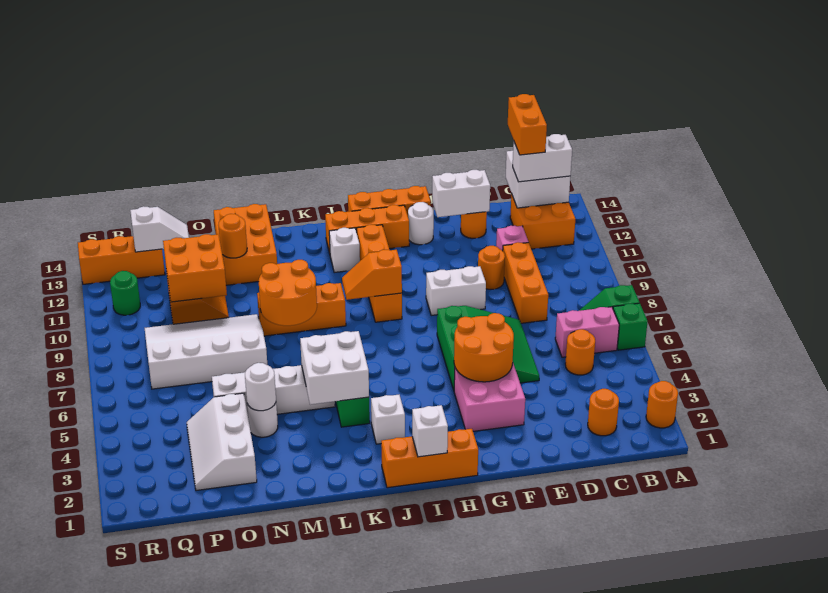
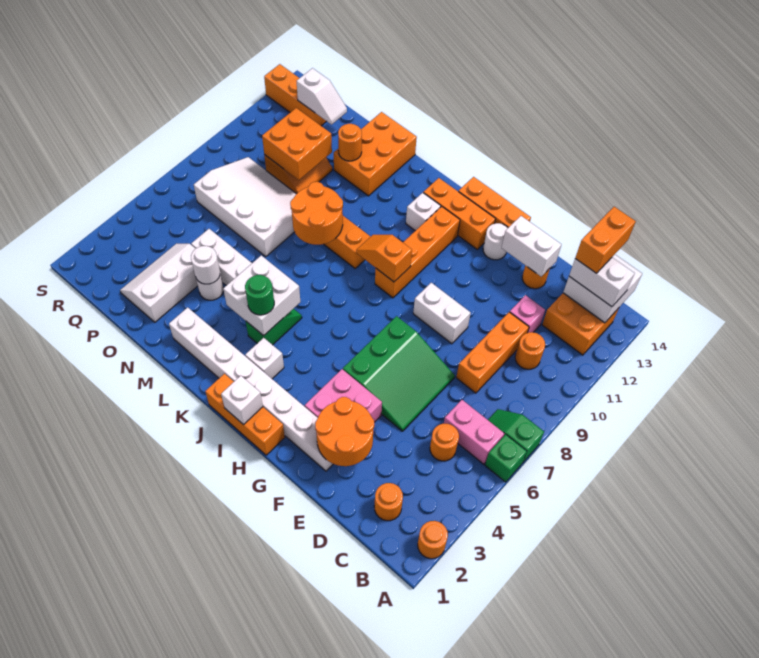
orange round brick E10 level 1 -> orange round brick C10 level 1
none -> white brick F2:M2 level 1
orange round brick F4:G5 level 2 -> orange round brick E2:F3 level 2
green round brick R11 level 1 -> green round brick K4 level 3

